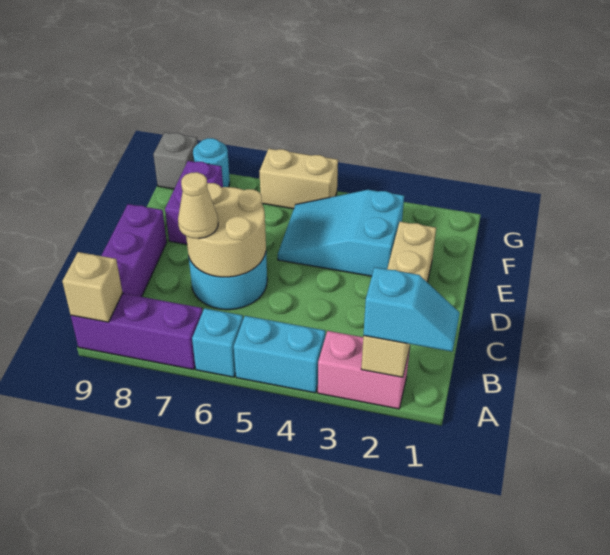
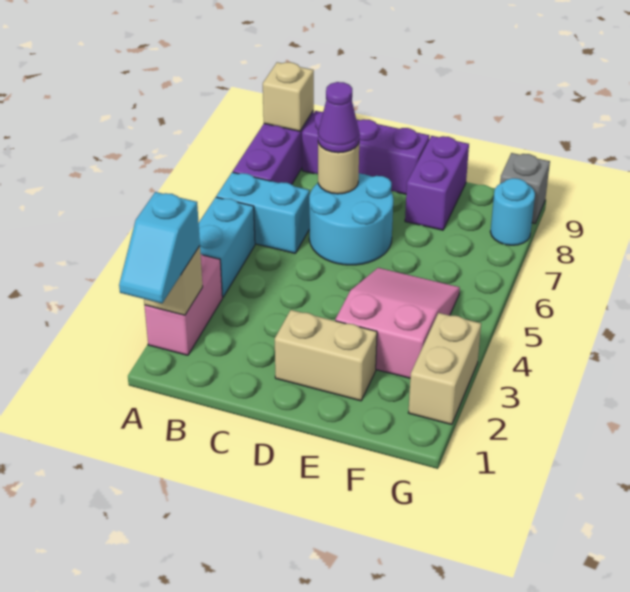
cyan brick A6 level 1 -> cyan brick A6:B6 level 1
tan round brick C6:D7 level 2 -> tan round brick C7 level 2
tan cone C7 level 3 -> purple cone C7 level 3
cyan slope E3:F5 level 1 top 3 -> pink slope E3:F5 level 1 top 3
purple brick E8:F8 level 1 -> purple brick E8:E9 level 1
tan brick G5:G6 level 1 -> tan brick G2:G3 level 1

